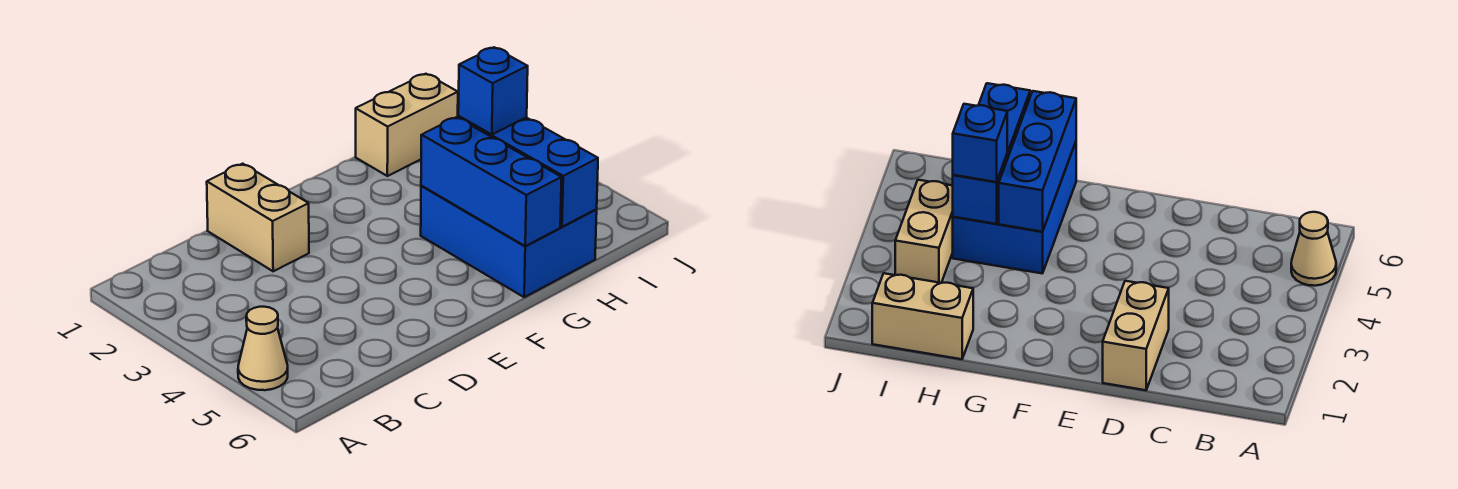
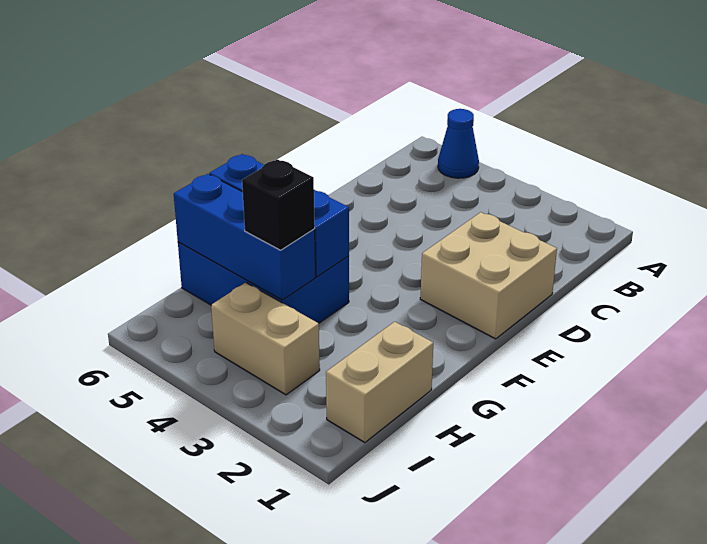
tan cone A5 level 1 -> blue cone A5 level 1
tan brick D1:D2 level 1 -> tan brick D1:E2 level 1
blue brick H4 level 3 -> black brick H4 level 3

